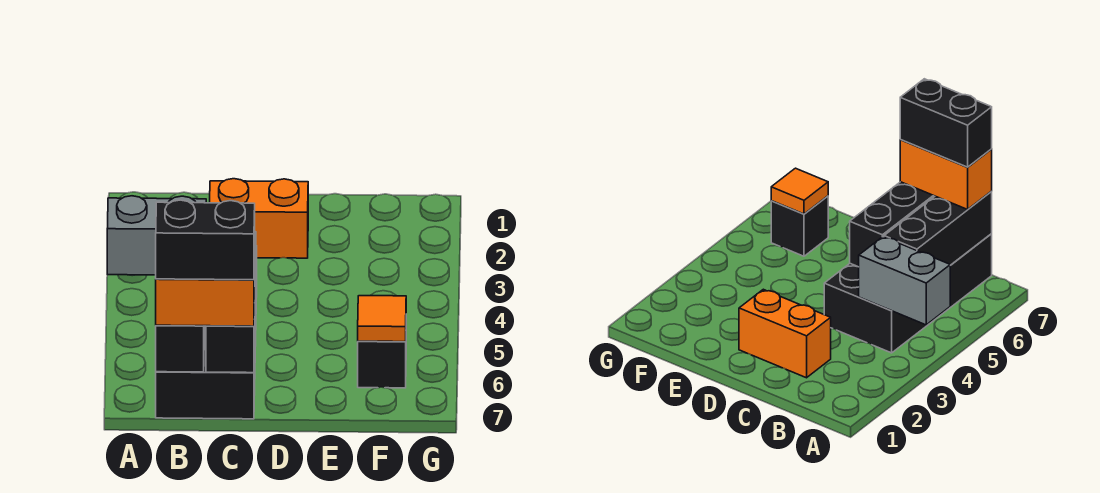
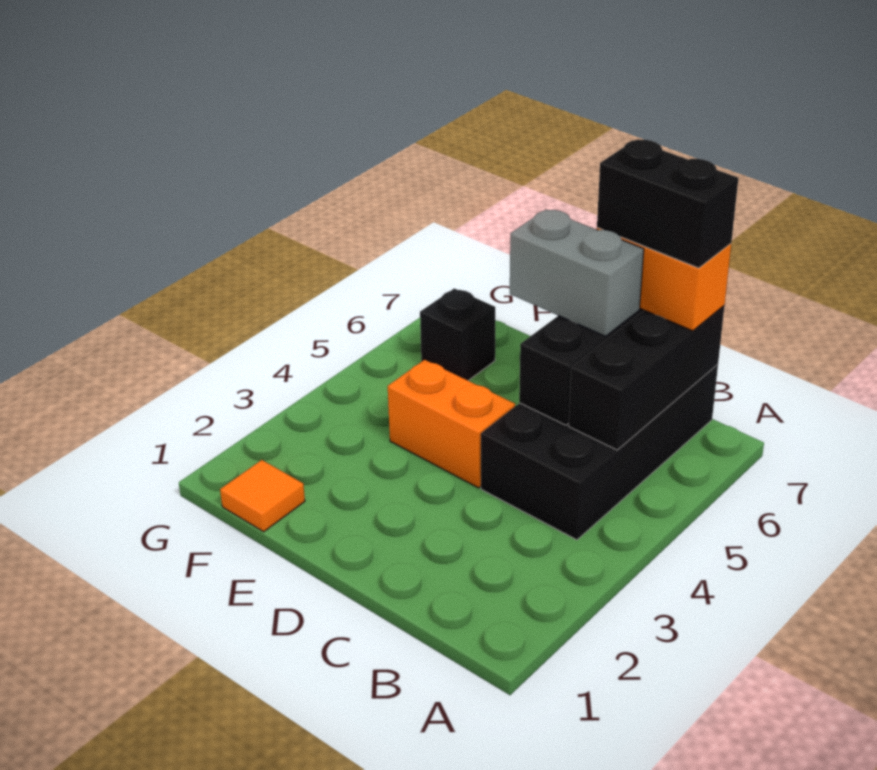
grey brick A4:B4 level 2 -> grey brick C6:D6 level 3
orange brick C2:D2 level 1 -> orange brick D4:E4 level 1
orange tile F6 level 2 -> orange tile F1 level 1

